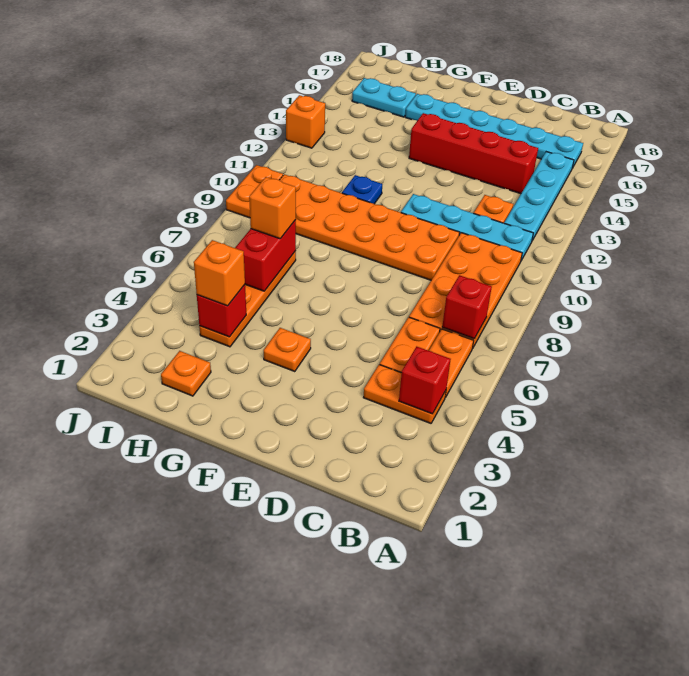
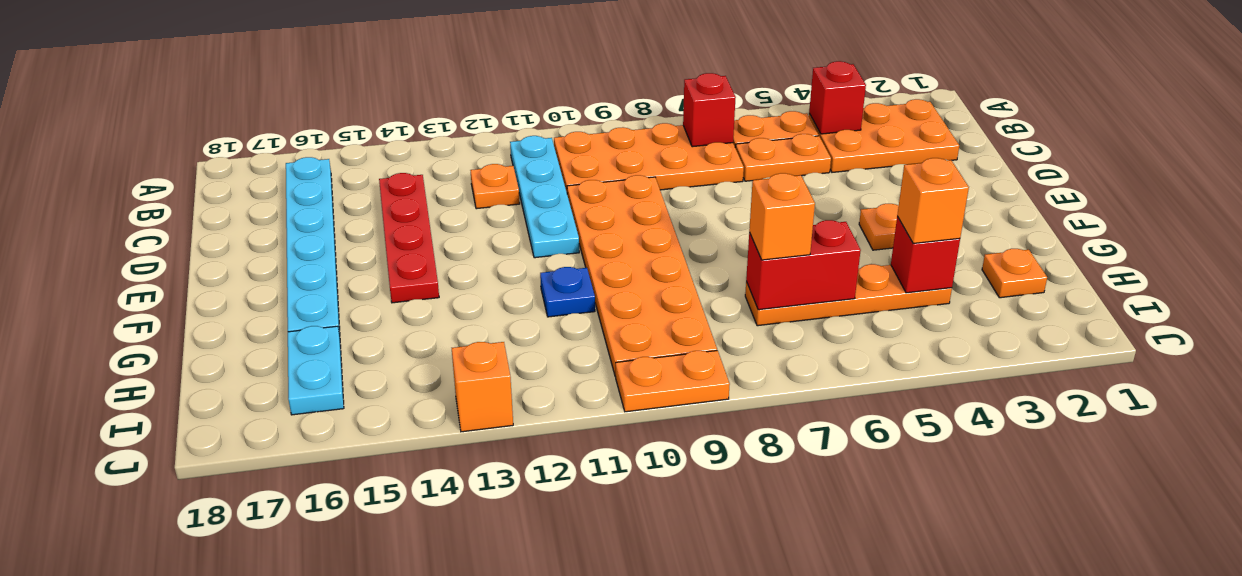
orange plate B4:C4 level 1 -> orange plate B2:C4 level 1
cyan plate B12:B15 level 1 -> none
red brick C14:F14 level 1 -> red plate C14:F14 level 1

